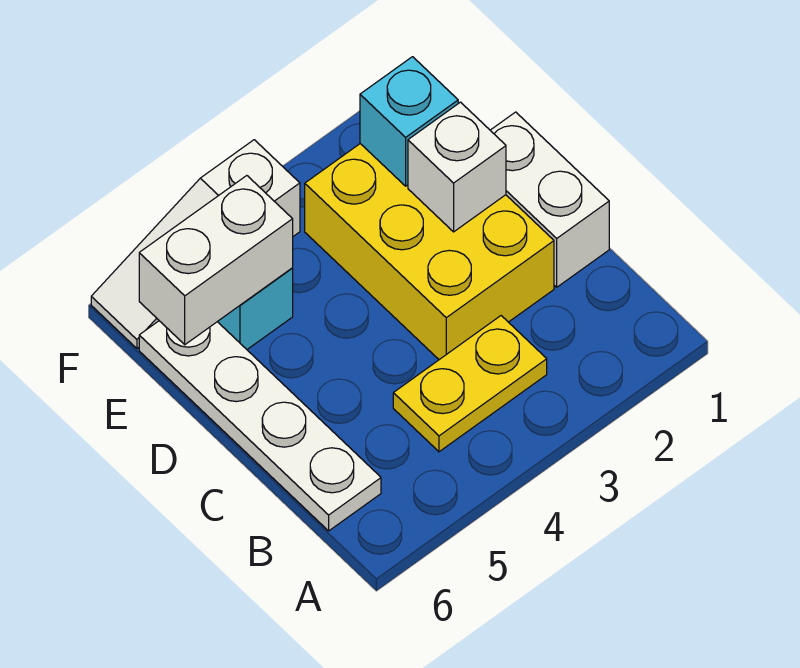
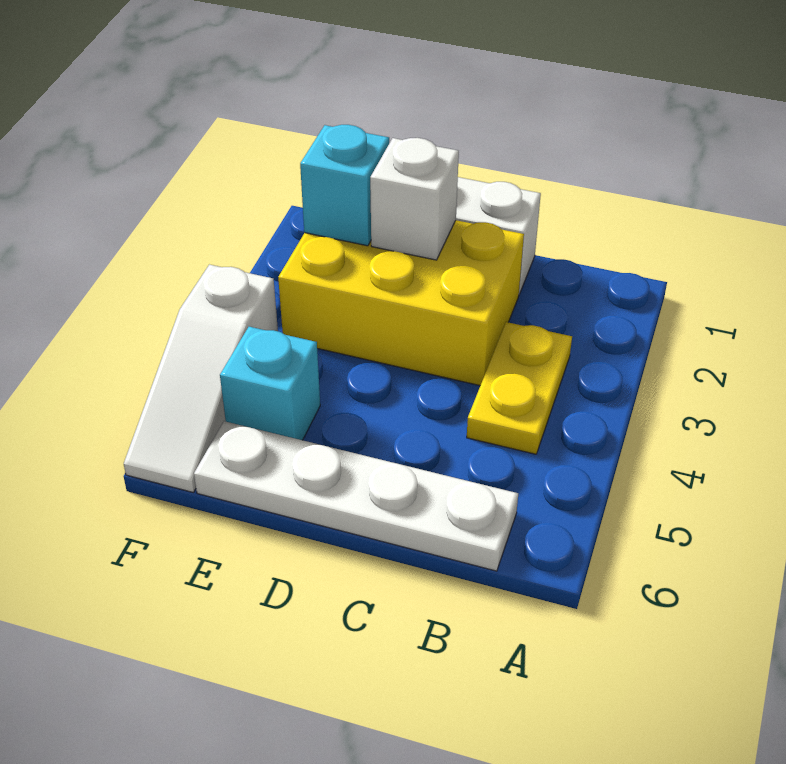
white brick E5:E6 level 2 -> none

